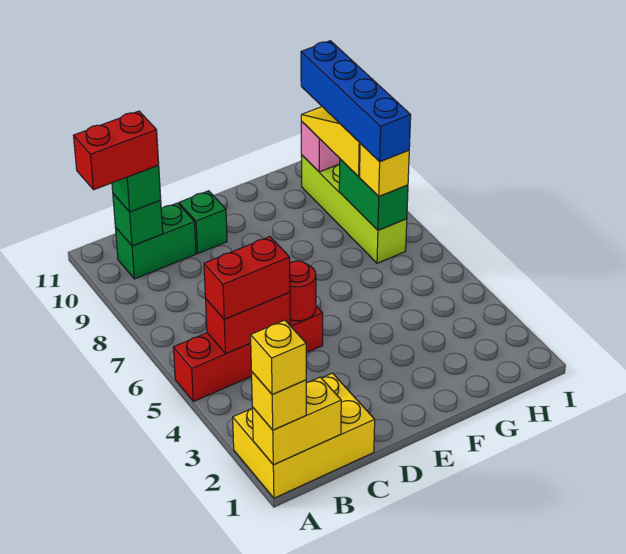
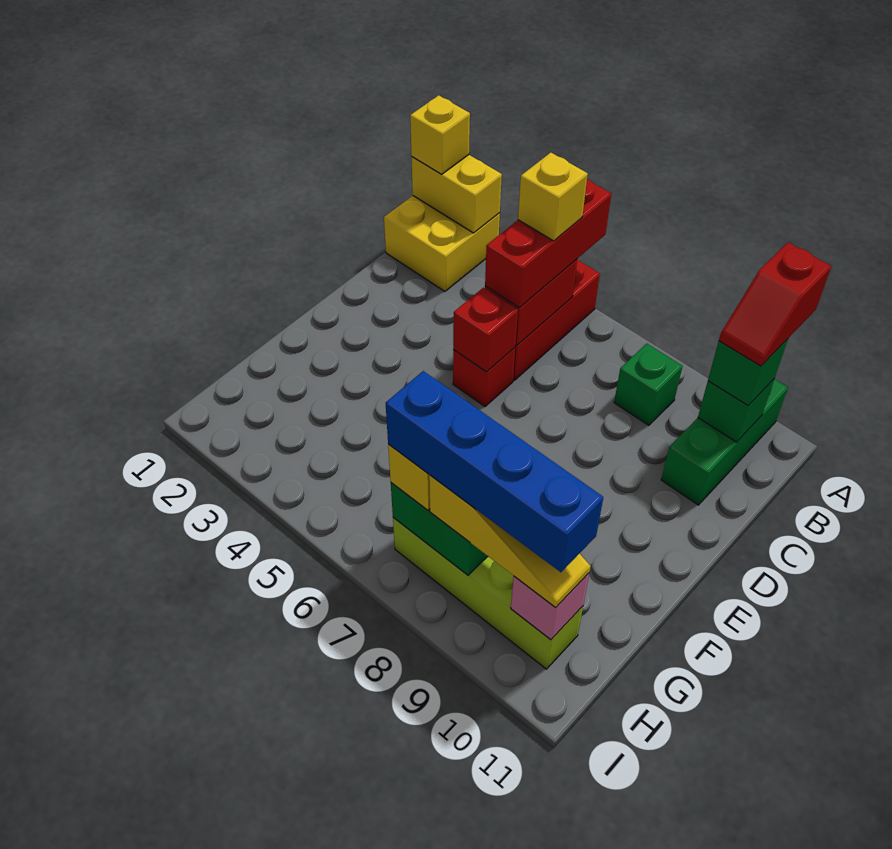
yellow brick A1:C2 level 1 -> yellow brick A1:B2 level 1
yellow brick A1:B1 level 2 -> yellow brick A1:A2 level 2
yellow brick A1 level 4 -> yellow brick B5 level 4
red brick A10:B10 level 4 -> red slope A10:B10 level 4 top A
red brick B5:C5 level 3 -> red brick A5:C5 level 3
green brick B10:C10 level 1 -> green brick A10:C10 level 1
red round brick D5 level 2 -> red brick D5 level 2
green brick D10 level 1 -> green brick B8 level 1

